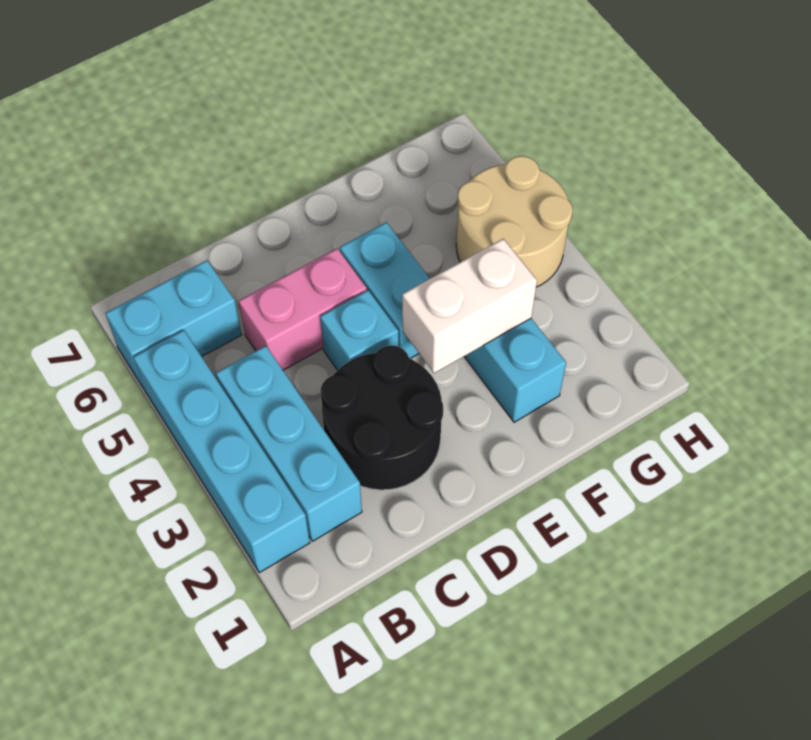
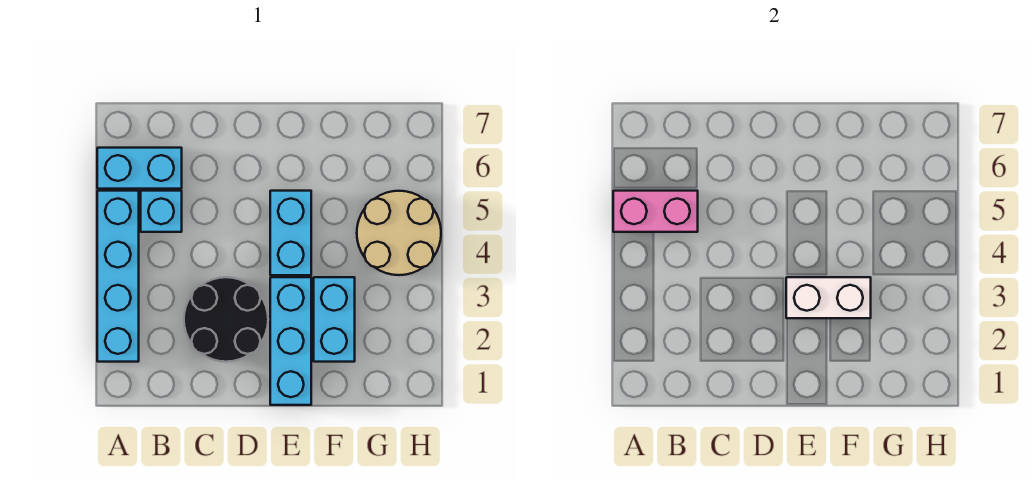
cyan brick B2:B4 level 1 -> cyan brick E1:E3 level 1
pink brick C5:D5 level 1 -> pink brick A5:B5 level 2
cyan brick D4 level 1 -> cyan brick B5 level 1

